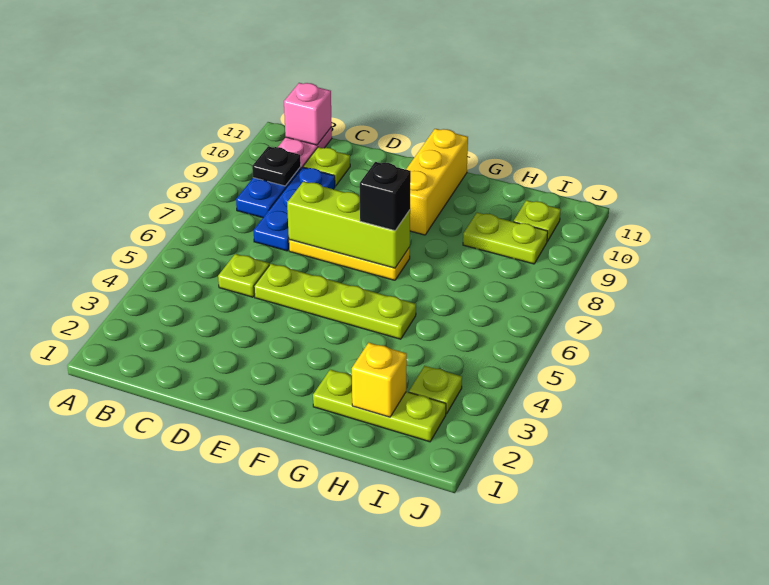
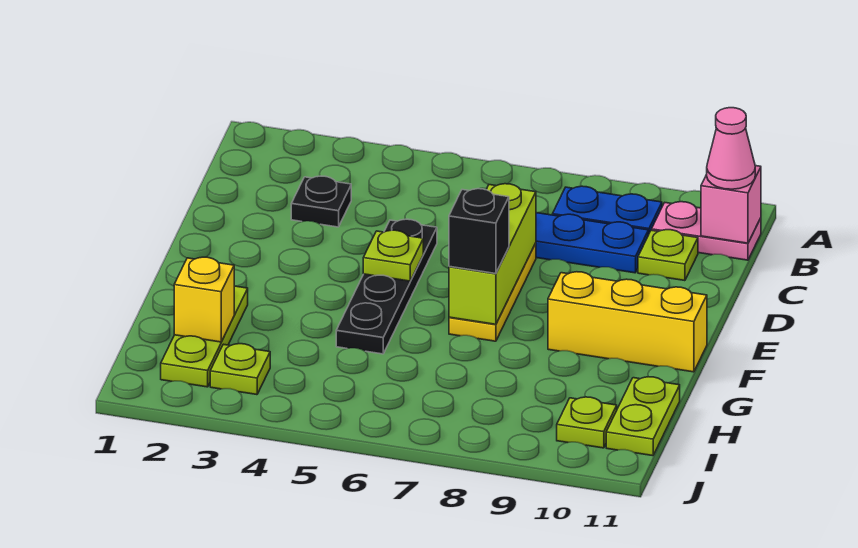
black plate B9 level 2 -> black plate C3 level 1
none -> pink cone B11 level 3
lime plate C5 level 1 -> lime plate E5 level 2
lime plate D5:G5 level 1 -> black plate D5:G5 level 1
lime plate H9:I9 level 1 -> lime plate H11:I11 level 1

